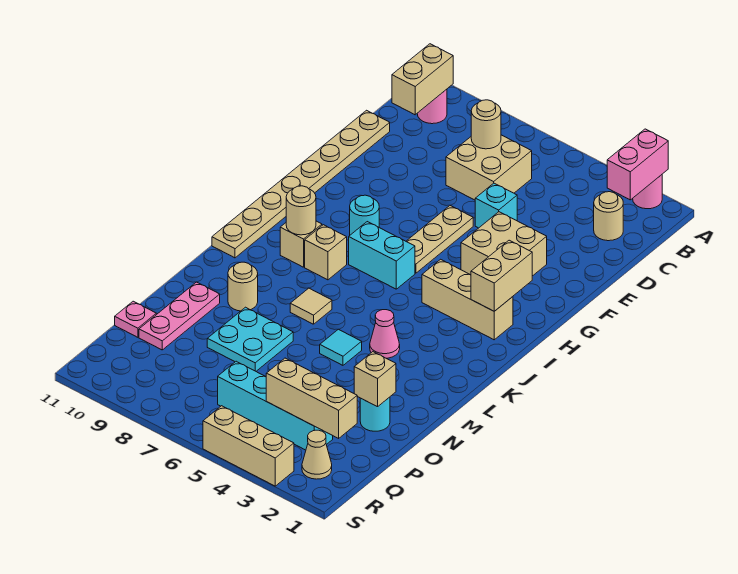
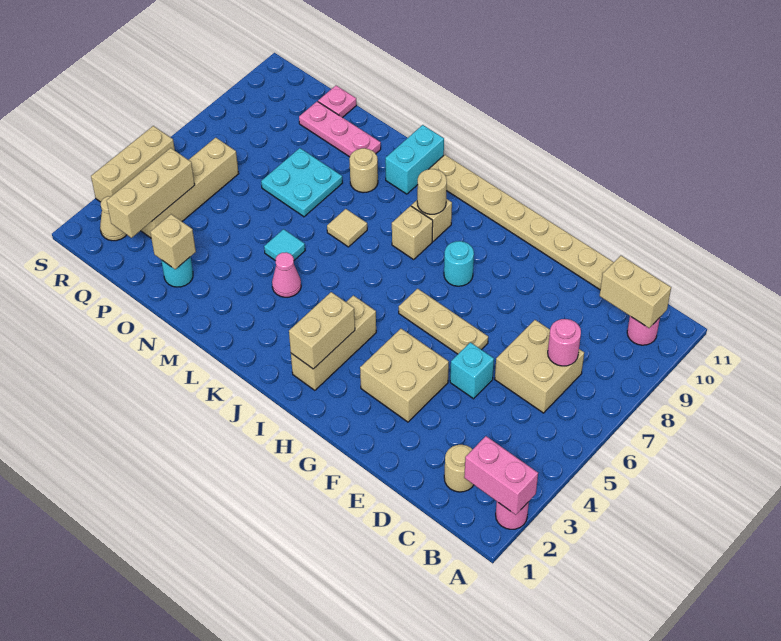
tan round brick C7 level 2 -> pink round brick C7 level 2
tan brick H2:I2 level 2 -> tan brick I2:I3 level 2
cyan brick I6:I7 level 1 -> cyan brick L10:L11 level 1
cyan brick Q3:Q6 level 1 -> tan brick Q3:Q6 level 1

